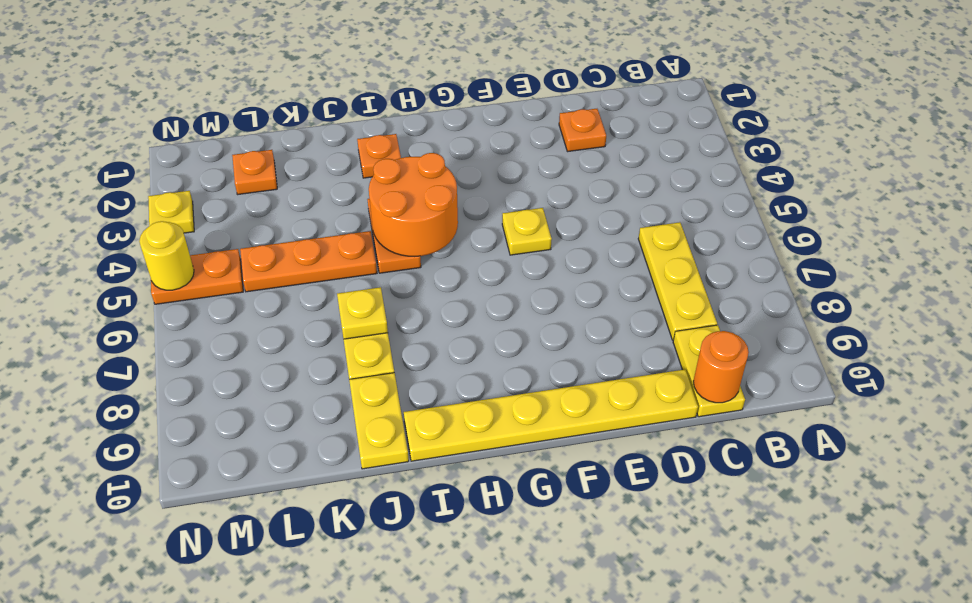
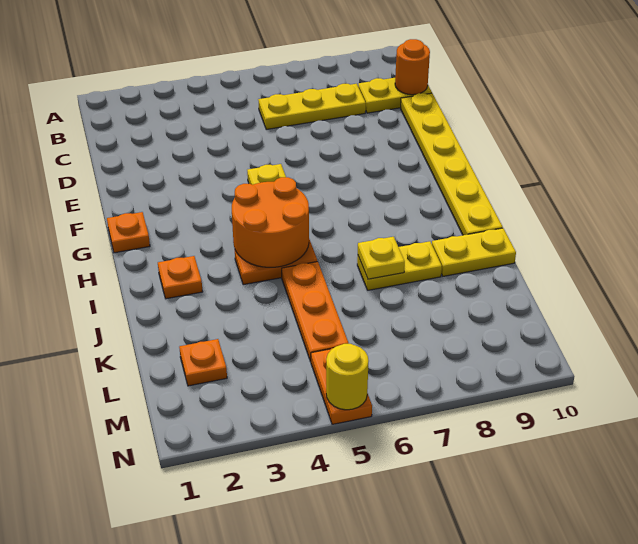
orange plate D2 level 1 -> orange plate G1 level 1
yellow plate N3 level 1 -> none

